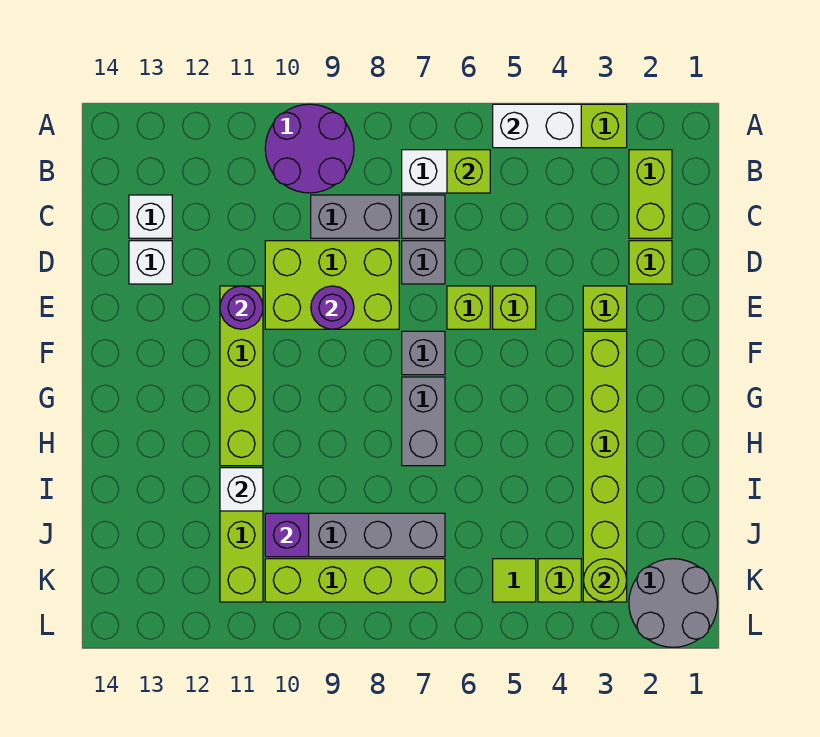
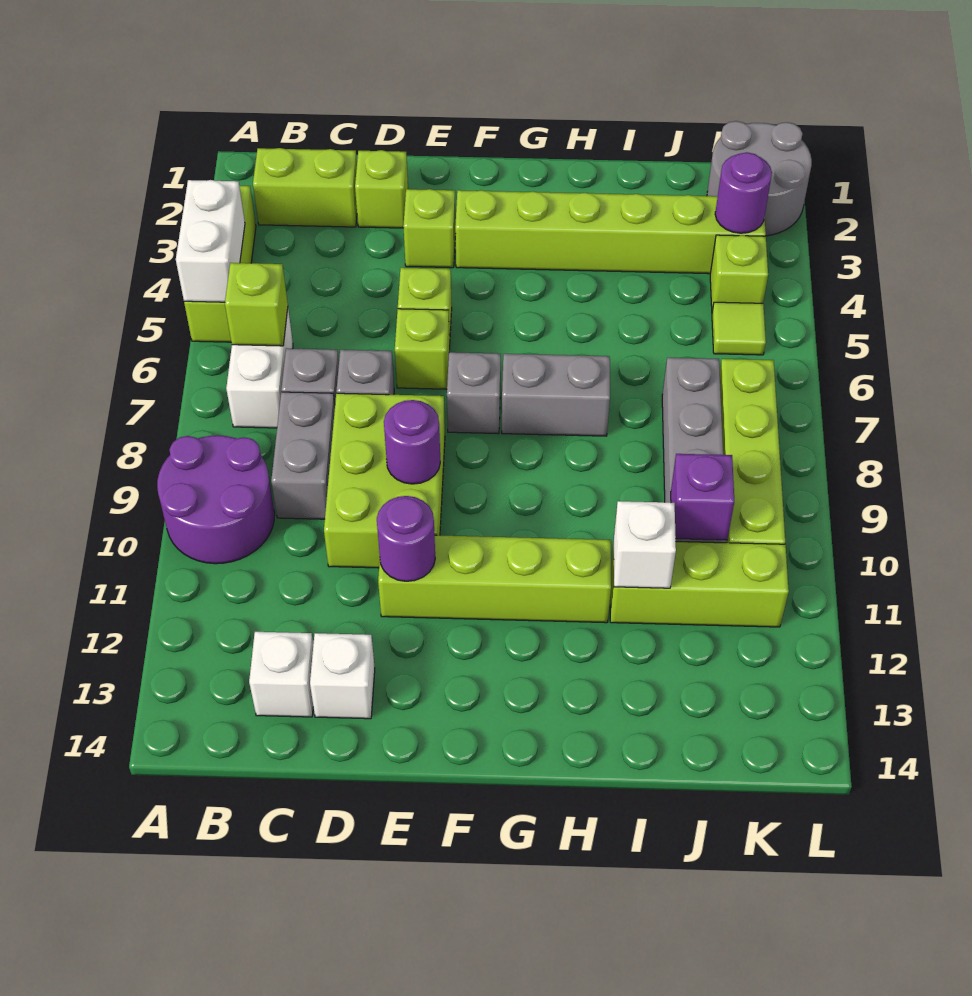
lime round brick K3 level 2 -> purple round brick K3 level 2

